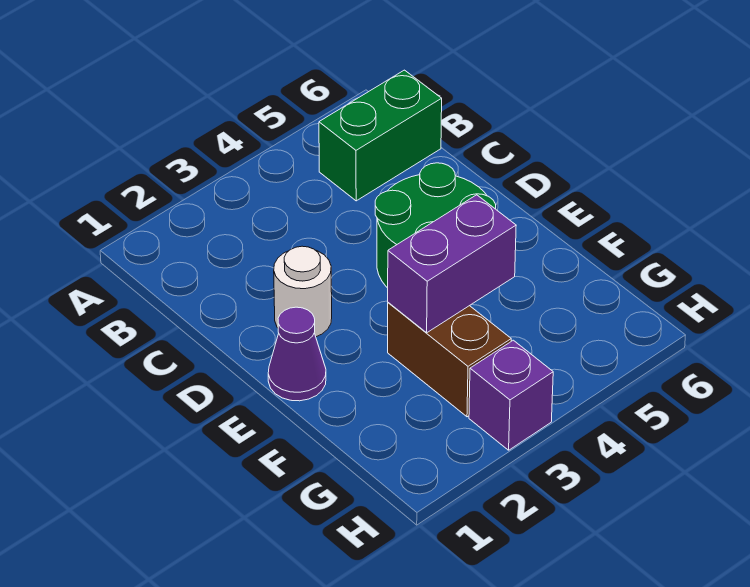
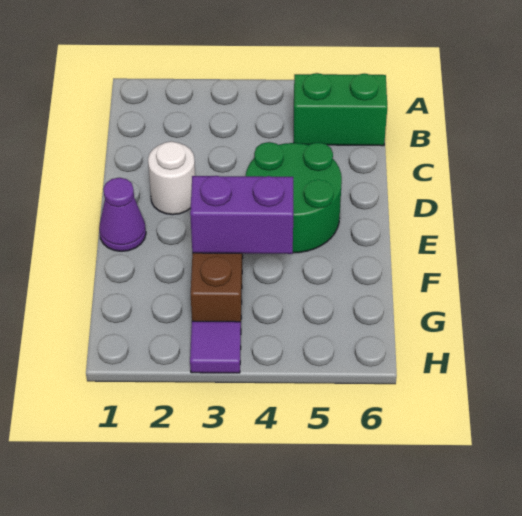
purple brick H3 level 1 -> purple tile H3 level 1

